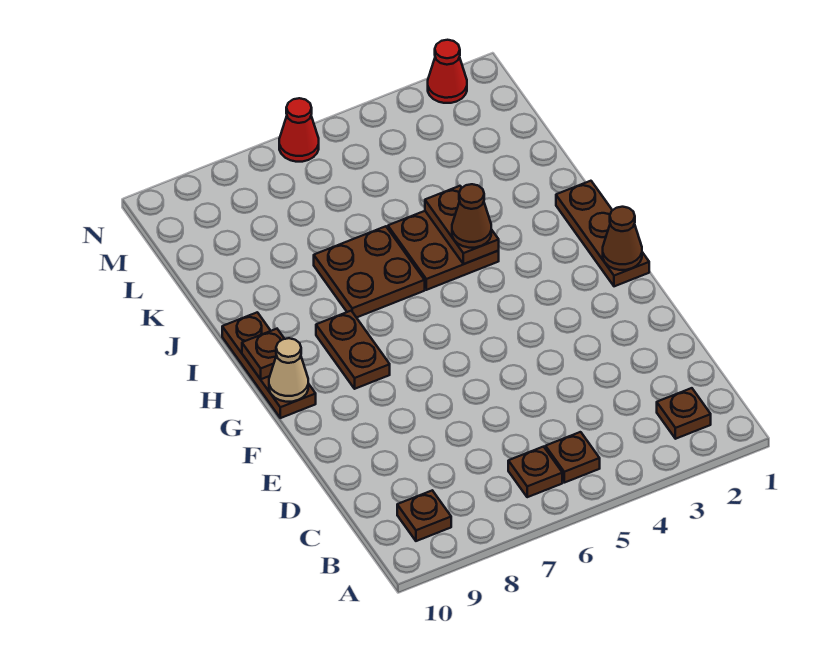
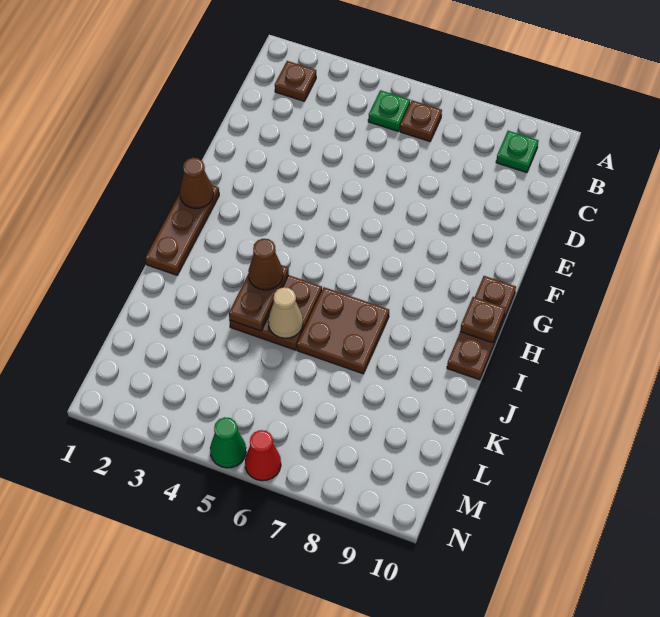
brown plate B5 level 1 -> green plate B5 level 1
brown plate B9 level 1 -> green plate B9 level 1
brown plate G8:H8 level 1 -> none
tan cone G10 level 2 -> tan cone J5 level 2
red cone N2 level 1 -> none
none -> green cone N5 level 1

